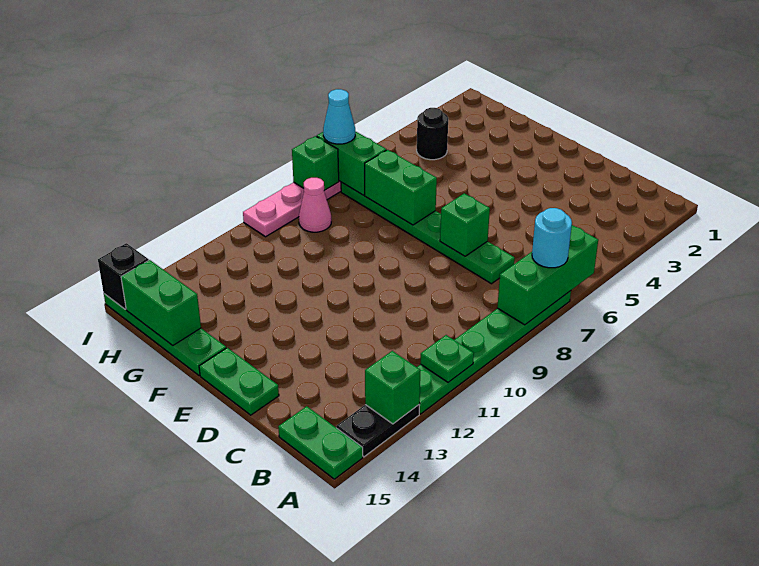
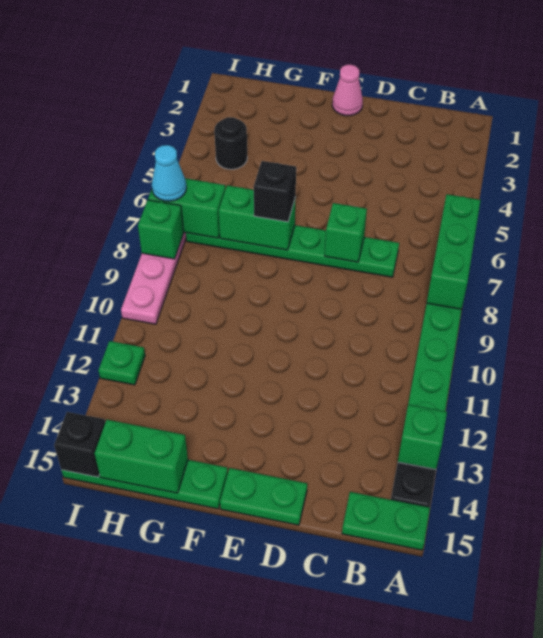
cyan round brick A7 level 3 -> none
green plate A11 level 2 -> green plate I12 level 1
none -> black brick F7 level 3
pink cone H9 level 1 -> pink cone E1 level 1

